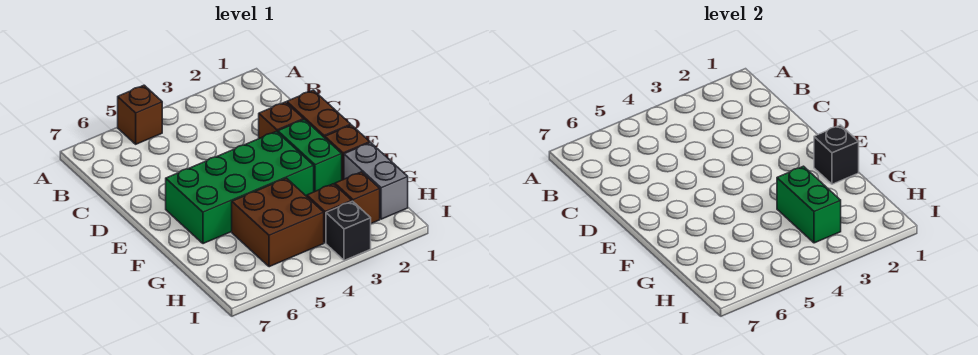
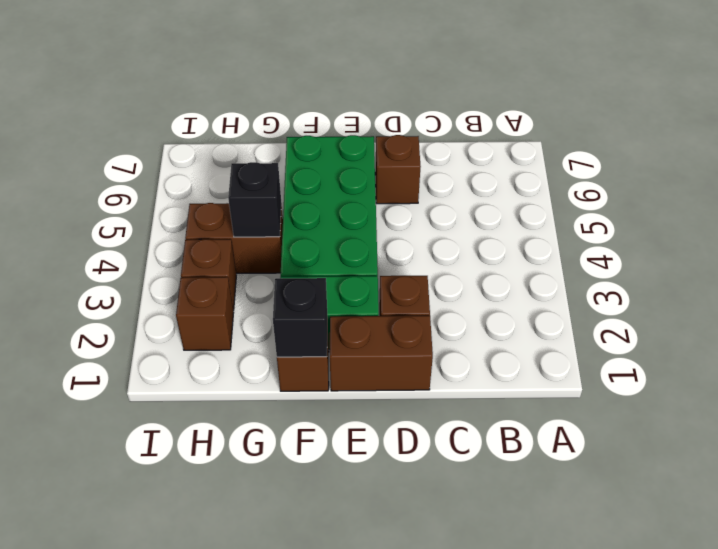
brown brick A5 level 1 -> brown brick D6 level 1
grey brick G1:H1 level 1 -> none
green brick G3:H3 level 2 -> none
brown brick G4:H5 level 1 -> brown brick G4:H4 level 1
black brick I3 level 1 -> black brick G4 level 2

